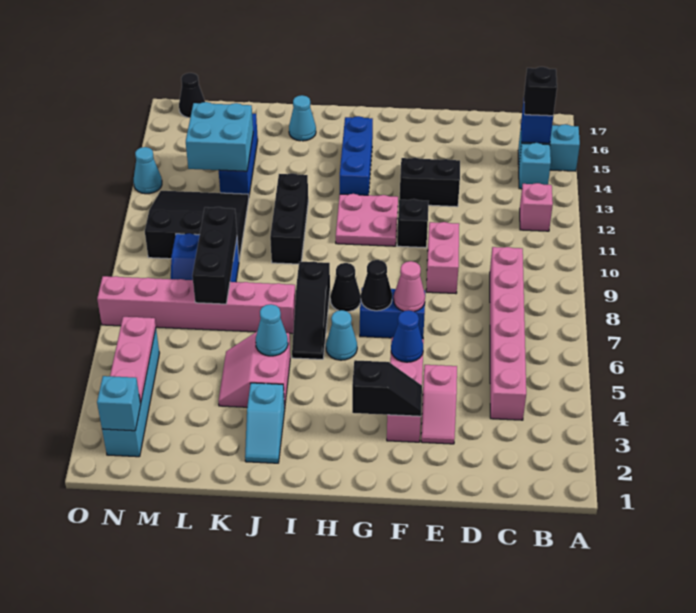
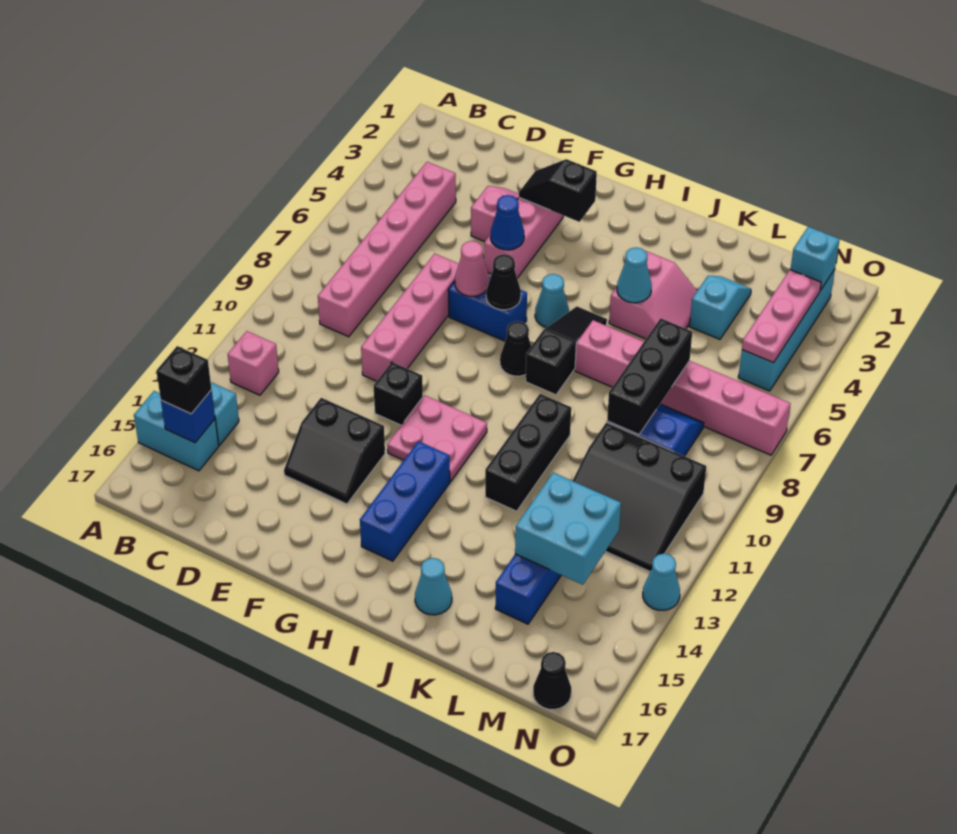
pink brick E9:E10 level 1 -> pink brick E7:E10 level 1
cyan slope J2:J3 level 1 top 3 -> cyan slope L3:L4 level 1 top 4

